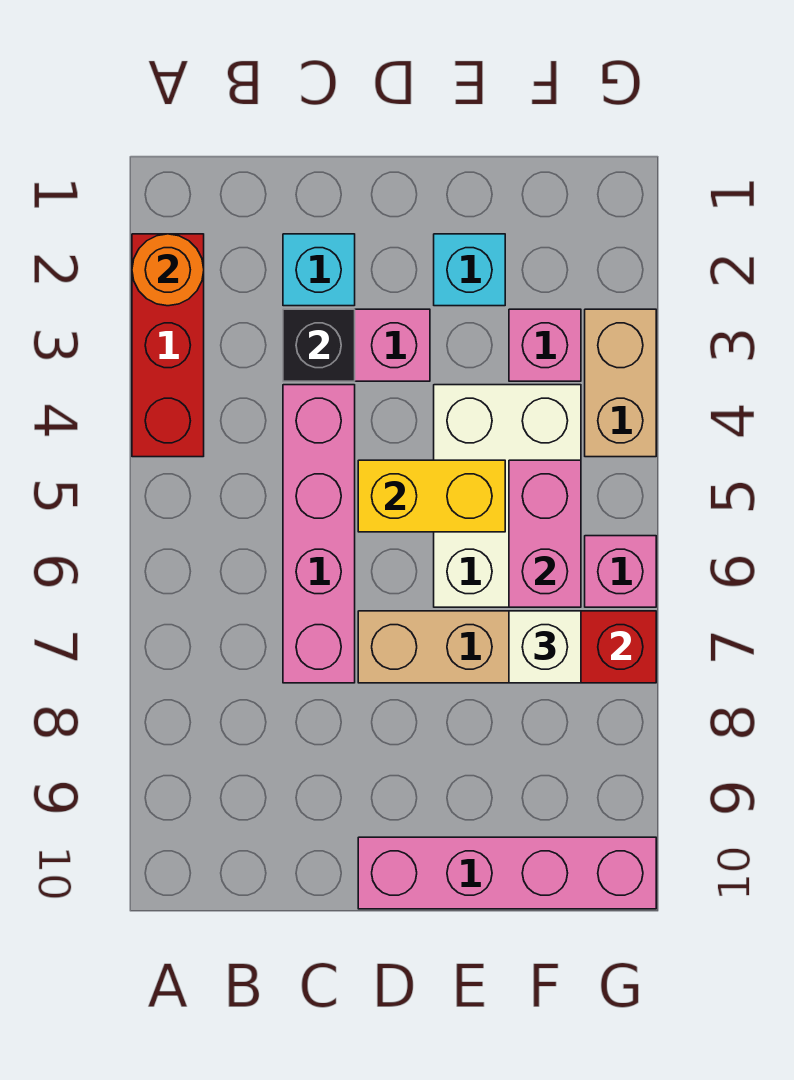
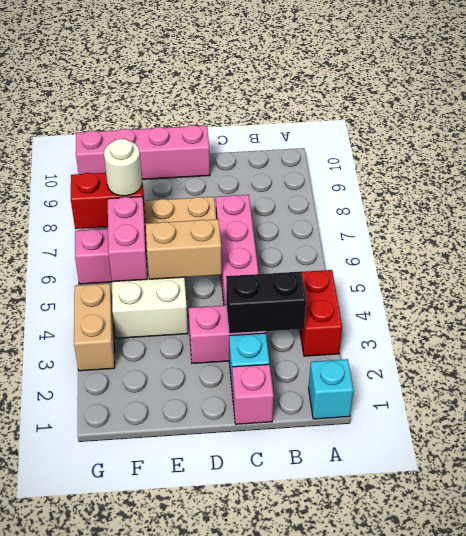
red brick A2:A4 level 1 -> red brick A3:A4 level 1
orange round brick A2 level 2 -> none
black brick C3 level 2 -> black brick B3:C3 level 2
yellow brick D5:E5 level 2 -> tan brick D5:E5 level 2
cyan brick E2 level 1 -> cyan brick A1 level 1
pink brick F3 level 1 -> pink brick C1 level 1
white brick F7 level 3 -> white round brick F7 level 3

